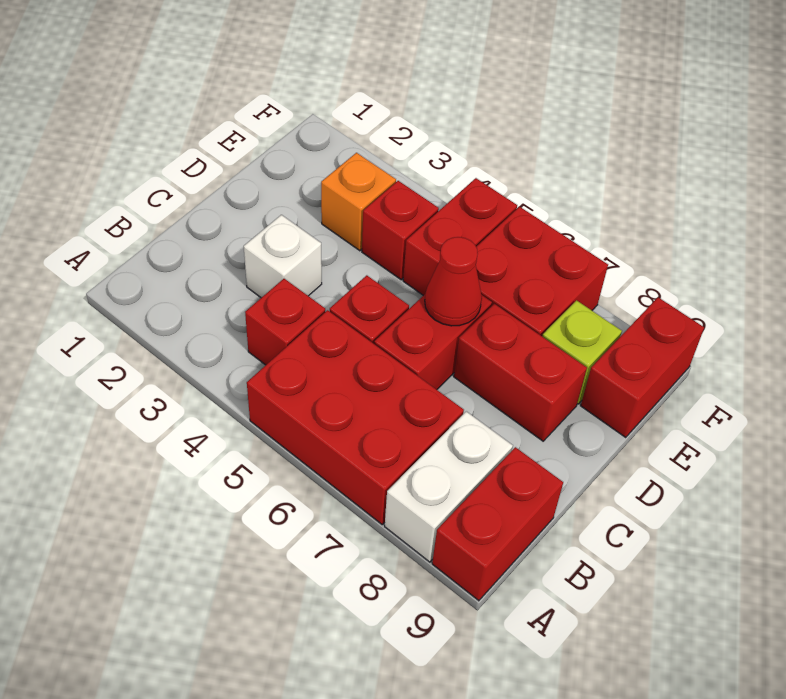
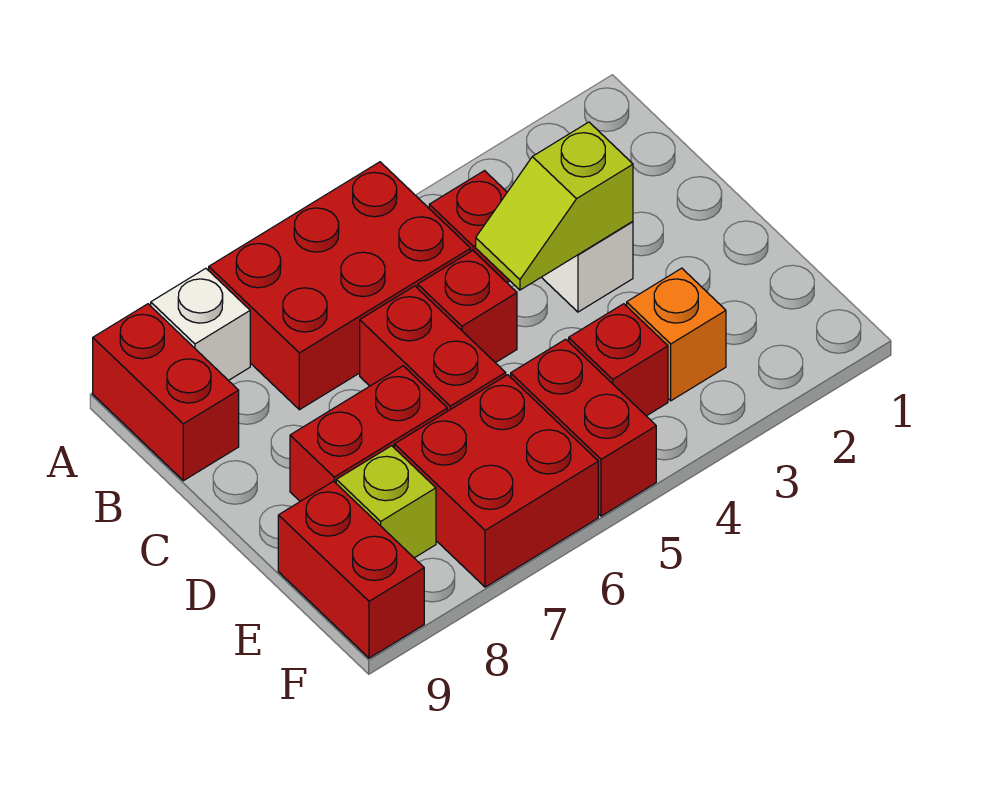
white brick A8:B8 level 1 -> white brick A8 level 1
none -> lime slope C3:C4 level 2 top 3
red cone D6 level 2 -> none

